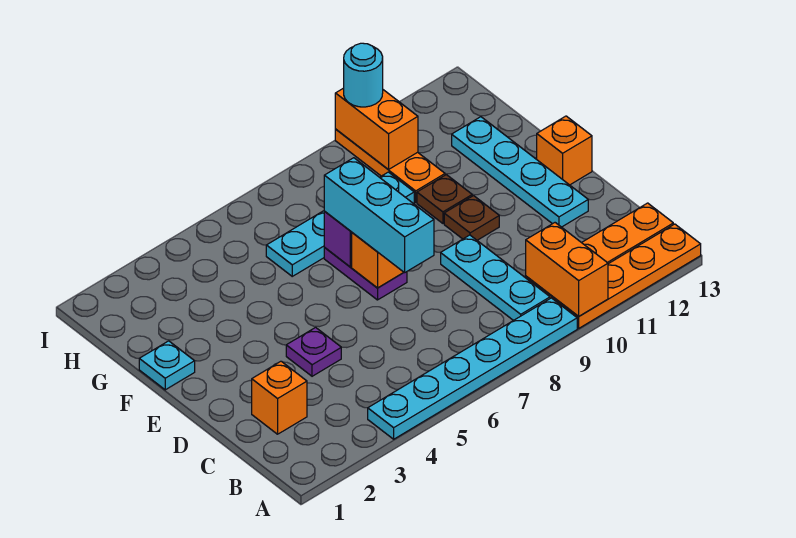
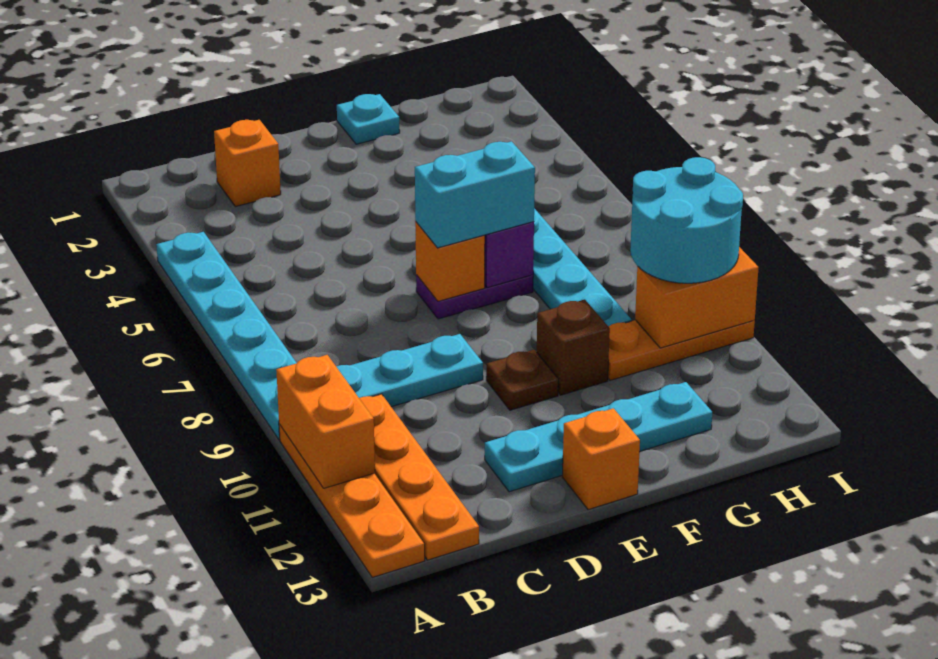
orange brick A10:B10 level 2 -> orange brick A10:A11 level 2
purple plate D4 level 1 -> none
cyan brick D7:F7 level 3 -> cyan brick E7:F7 level 3
brown plate F10 level 1 -> brown brick F10 level 1
cyan round brick I10 level 3 -> cyan round brick H9:I10 level 3

